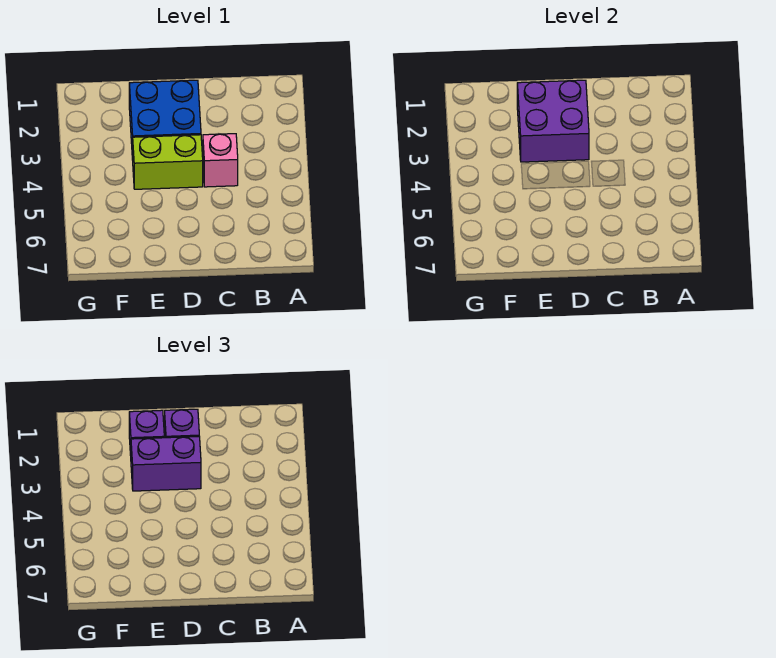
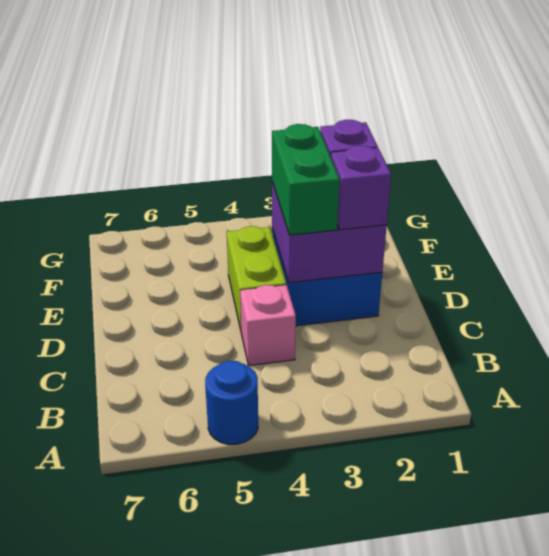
none -> blue round brick A5 level 1
purple brick D3:E3 level 3 -> green brick D3:E3 level 3

